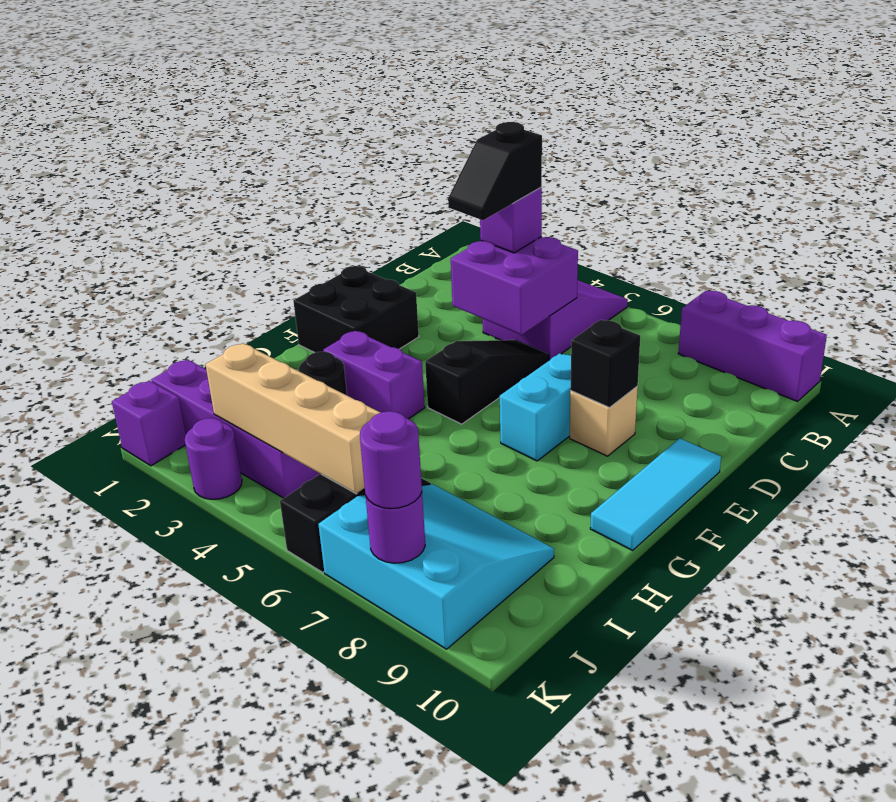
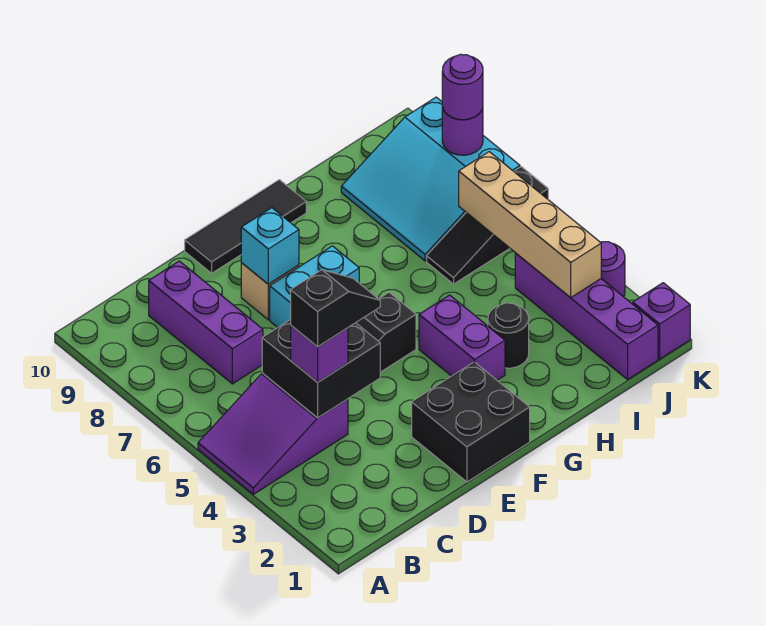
purple brick A8:A10 level 1 -> purple brick C7:C9 level 1
purple brick C4:D5 level 2 -> black brick C4:D5 level 2
black brick E8 level 2 -> cyan brick E8 level 2
cyan tile E10:G10 level 1 -> black tile E10:G10 level 1

